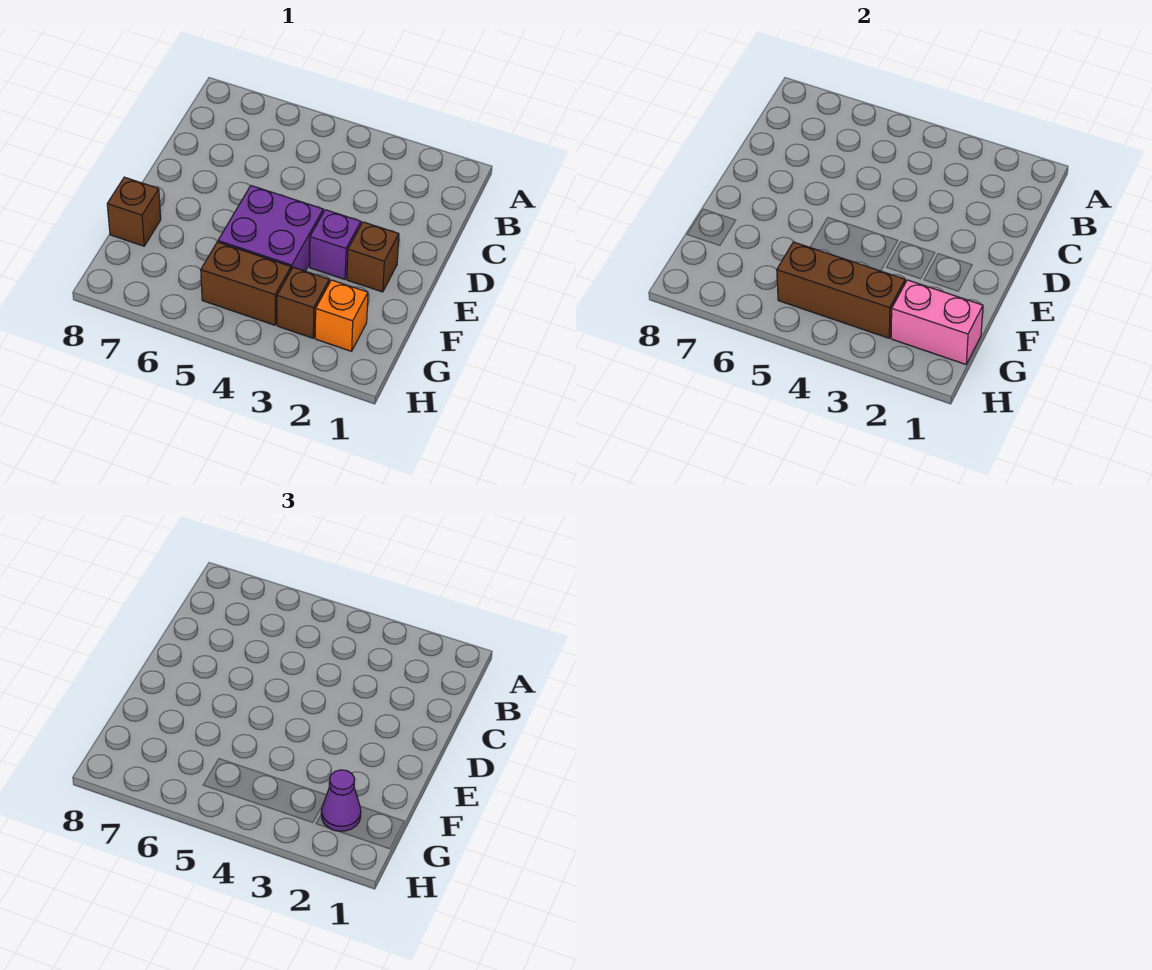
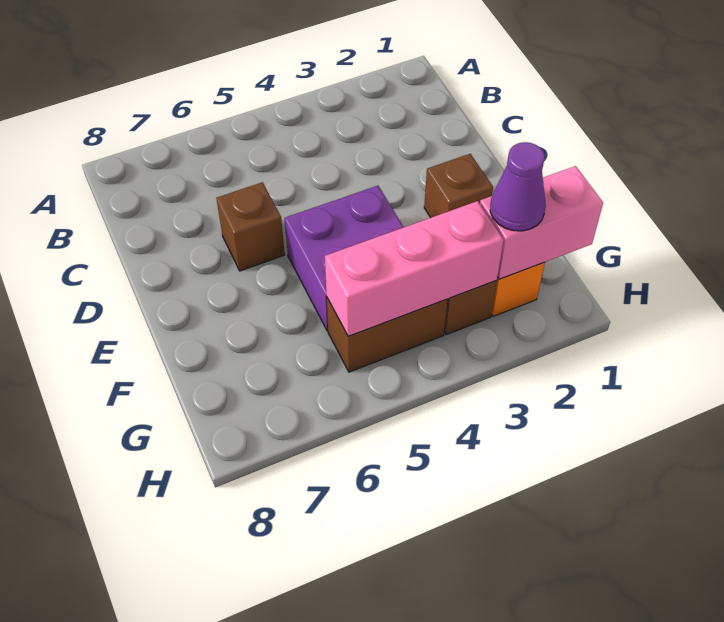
purple brick E3 level 1 -> none
brown brick F8 level 1 -> brown brick D6 level 1
brown brick G3:G5 level 2 -> pink brick G3:G5 level 2

